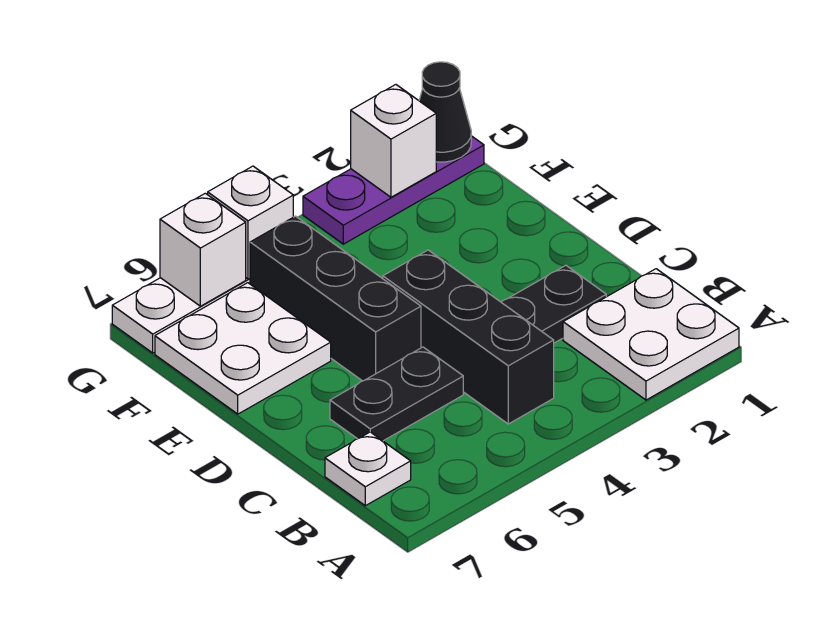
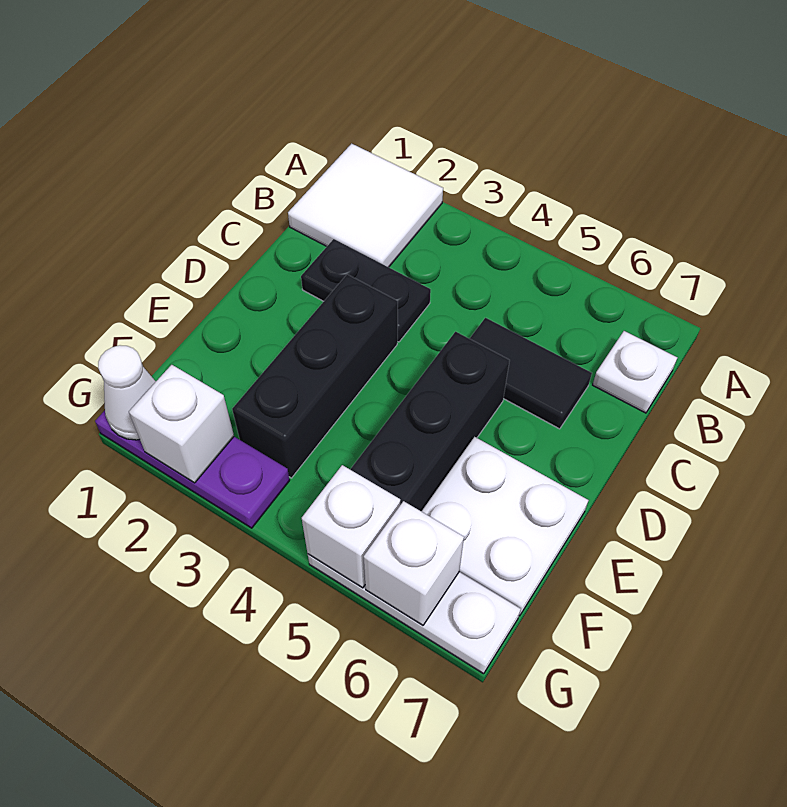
white plate A1:B2 level 1 -> white tile A1:B2 level 1
black brick B4:D4 level 1 -> black brick D3:F3 level 1
black plate C5:C6 level 1 -> black tile C5:C6 level 1
black cone G1 level 2 -> white cone G1 level 2

